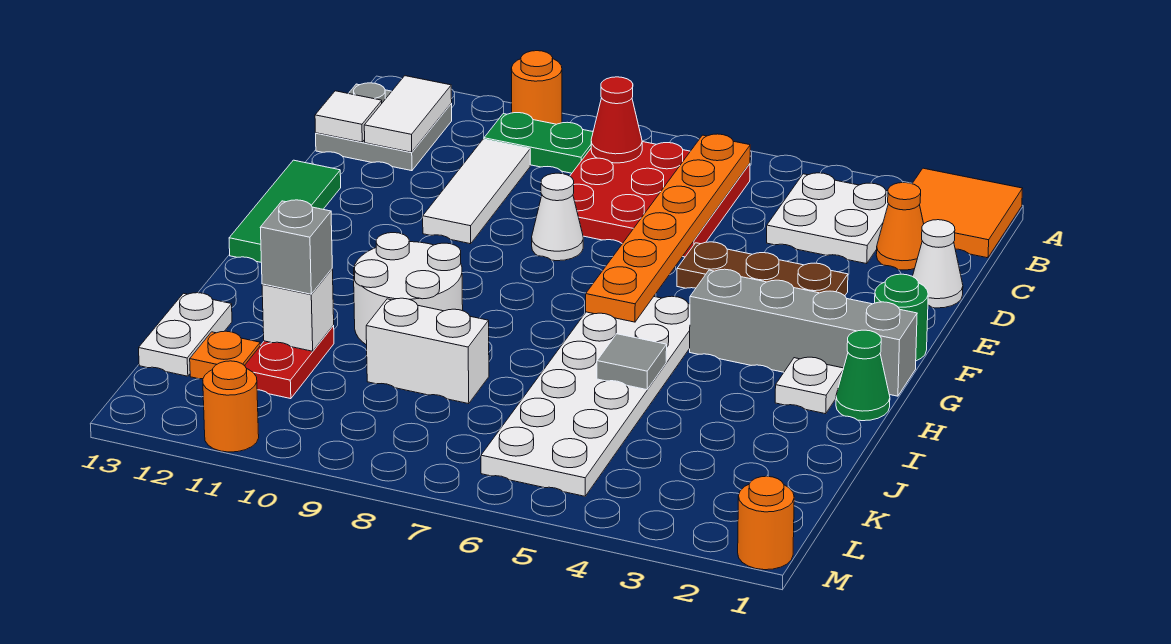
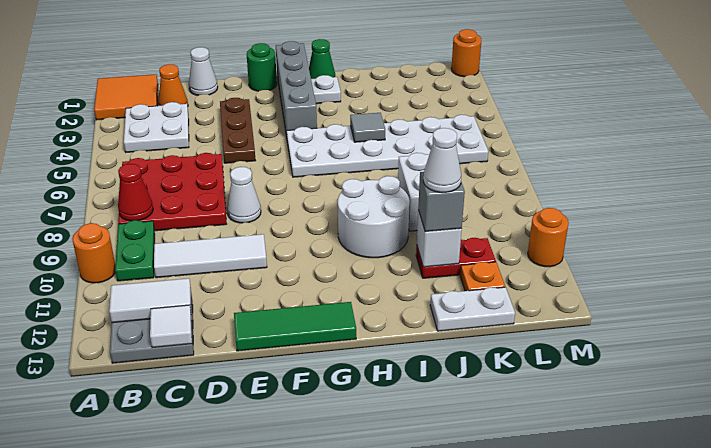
orange plate B6:G6 level 2 -> none
none -> white cone J11 level 4

